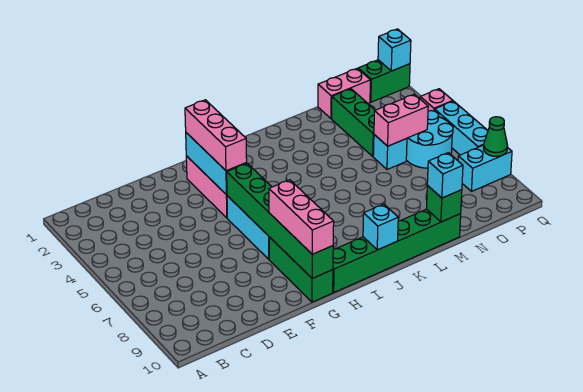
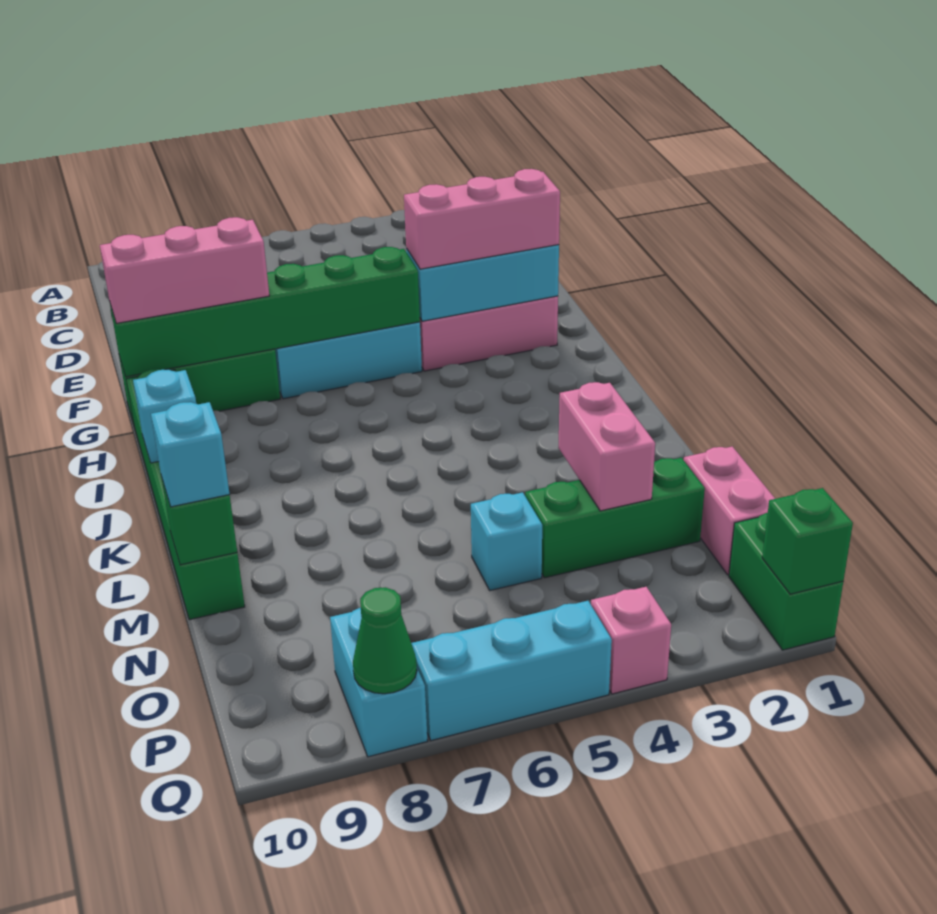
pink brick N5:O5 level 2 -> pink brick M3:N3 level 2
cyan round brick O5:P6 level 1 -> none
cyan brick Q1 level 2 -> green brick Q1 level 2

